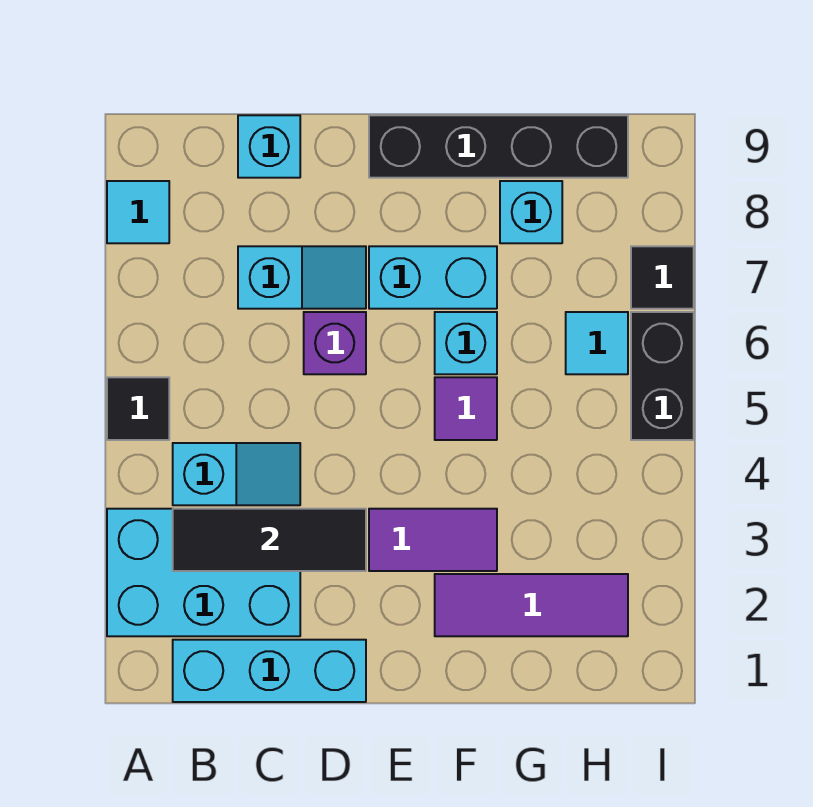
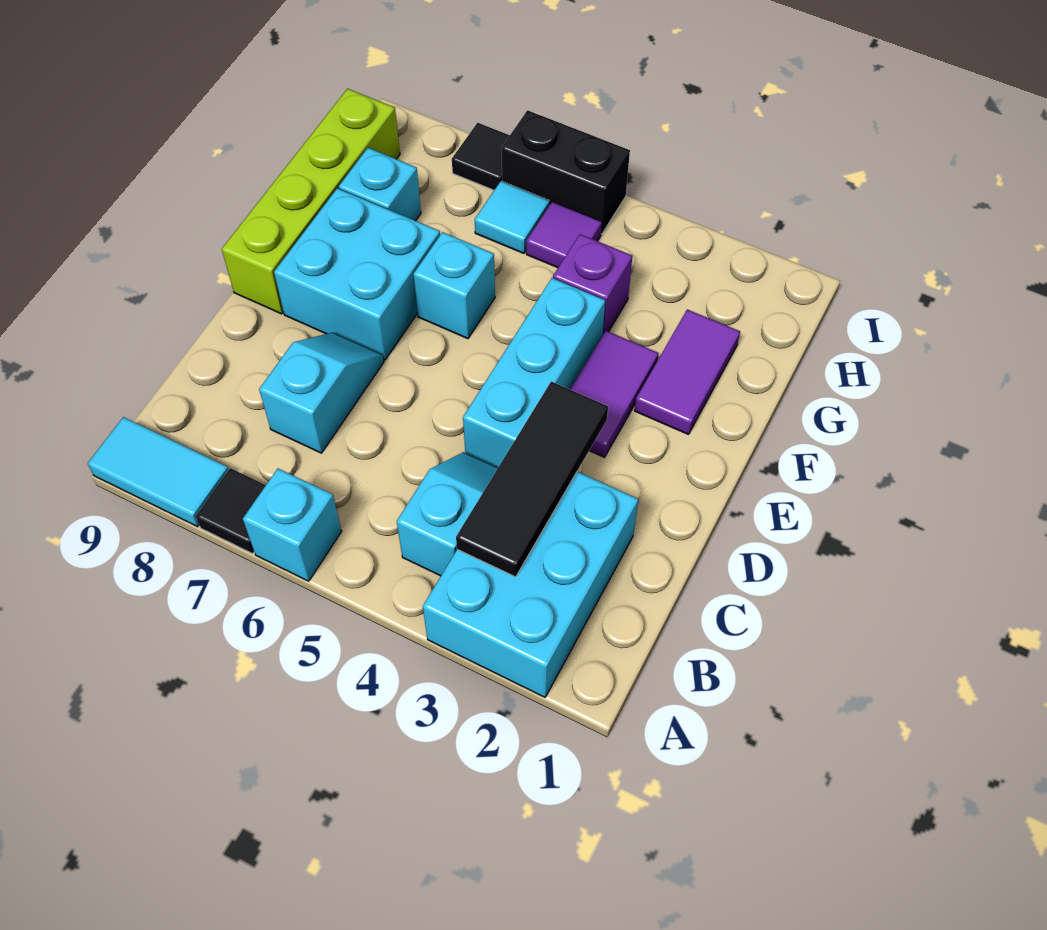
black tile A5 level 1 -> black tile A7 level 1
cyan tile A8 level 1 -> cyan tile A8:A9 level 1
cyan brick B1:D1 level 1 -> cyan brick D4:F4 level 1
cyan brick C9 level 1 -> cyan brick A6 level 1
purple brick D6 level 1 -> purple brick G4 level 1
cyan brick E7:F7 level 1 -> cyan brick E7:F8 level 1
black brick E9:H9 level 1 -> lime brick E9:H9 level 1
purple tile F2:H2 level 1 -> purple tile F2:G2 level 1
purple tile F5 level 1 -> purple tile H5 level 1

